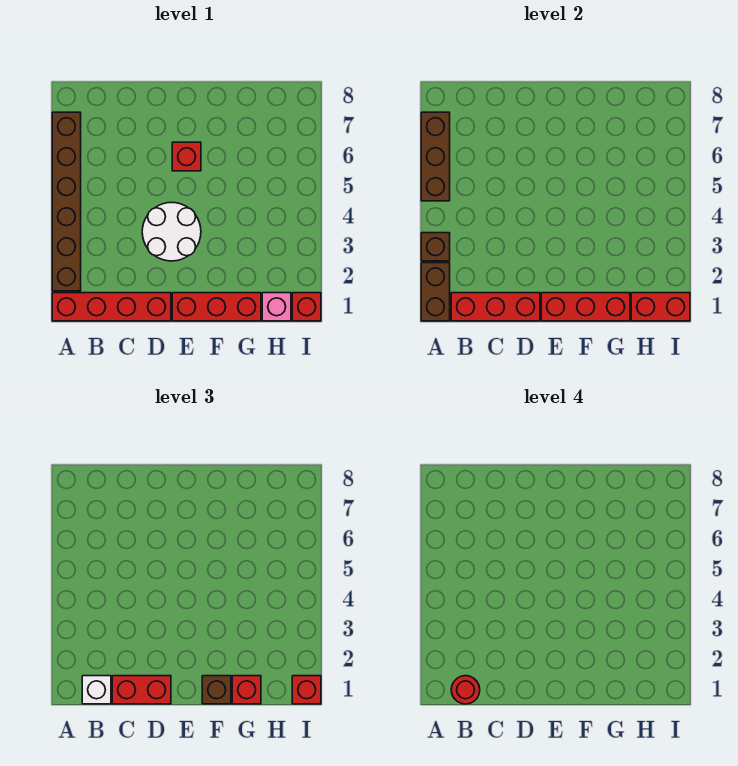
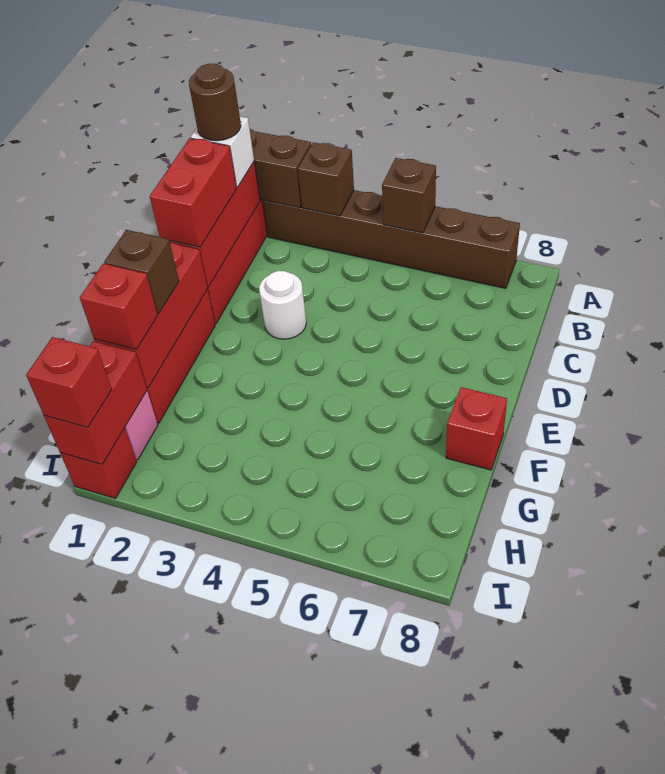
brown brick A5:A7 level 2 -> brown brick A5 level 2
red round brick B1 level 4 -> brown round brick B1 level 4
white round brick D3:E4 level 1 -> white round brick D3 level 1
red brick E6 level 1 -> red brick F8 level 1

